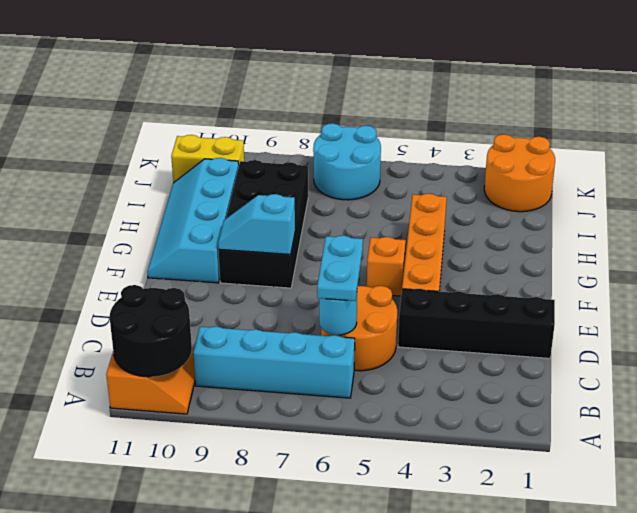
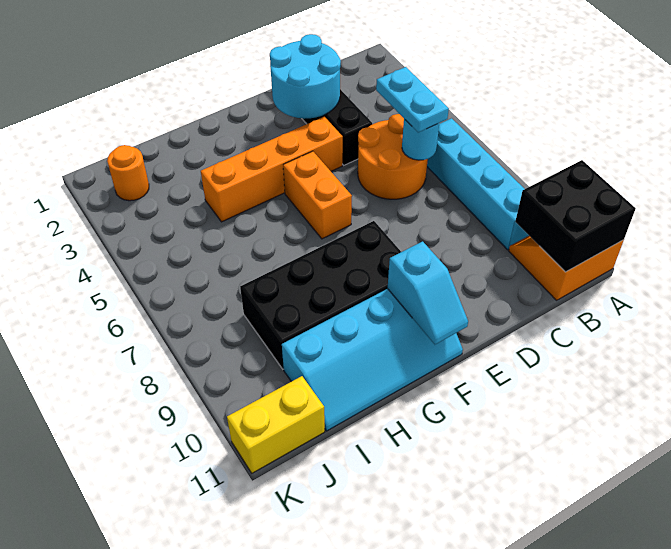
black round brick A10:B11 level 2 -> black brick A10:B11 level 2
cyan plate C6:D6 level 3 -> cyan plate C5:C6 level 3
orange brick F5 level 1 -> orange brick F5:F6 level 1
cyan slope F8:F9 level 2 top 8 -> cyan slope F10:F11 level 2 top 10
orange round brick J1:K2 level 1 -> orange round brick J2 level 1
cyan round brick J6:K7 level 1 -> cyan round brick D2:E3 level 2
yellow brick J10:J11 level 1 -> yellow brick J11:K11 level 1

